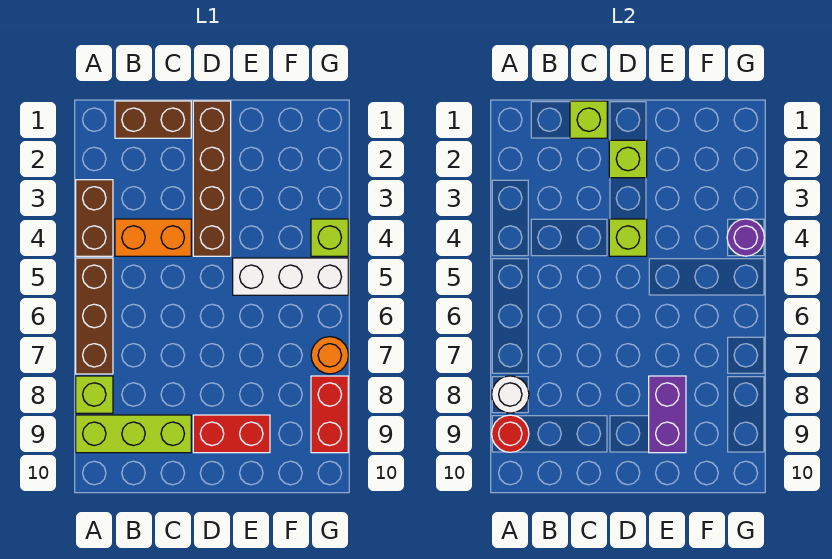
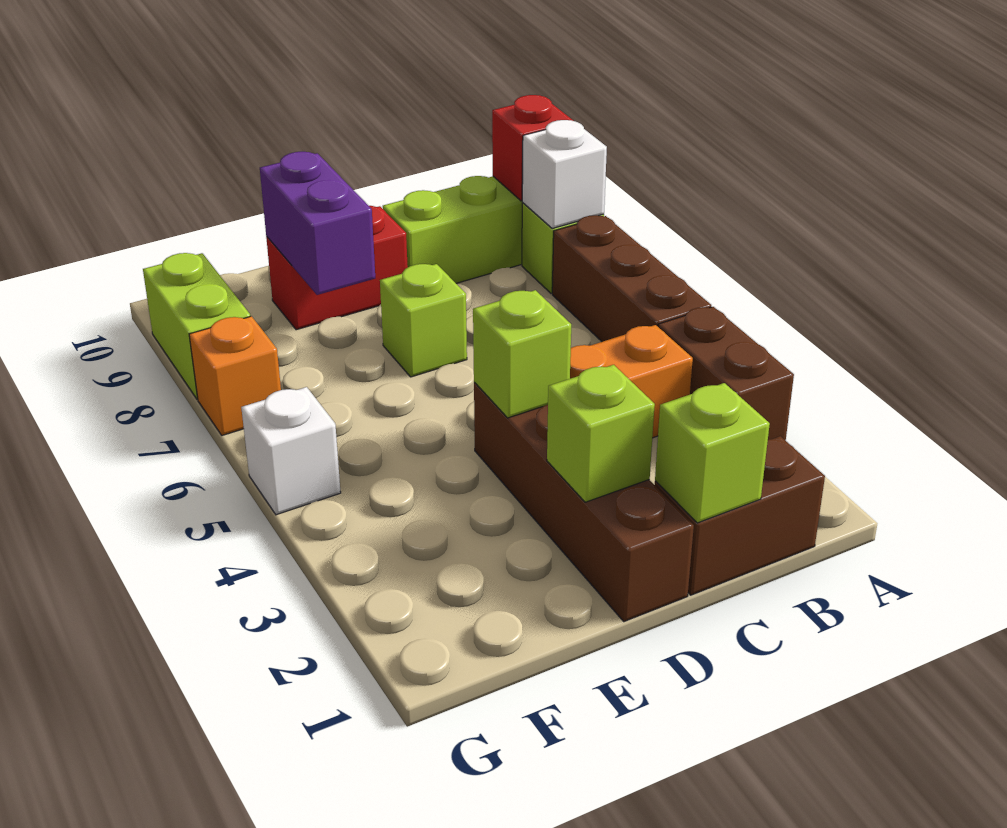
white round brick A8 level 2 -> white brick A8 level 2
red round brick A9 level 2 -> red brick A9 level 2
white brick E5:G5 level 1 -> white brick G5 level 1
lime brick G4 level 1 -> lime brick D7 level 1
purple round brick G4 level 2 -> none
orange round brick G7 level 1 -> orange brick G7 level 1
red brick G8:G9 level 1 -> lime brick G8:G9 level 1

